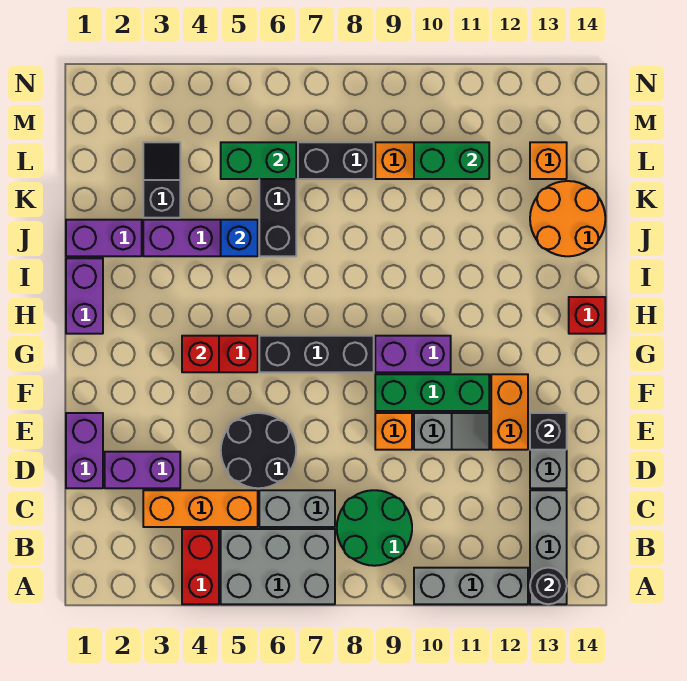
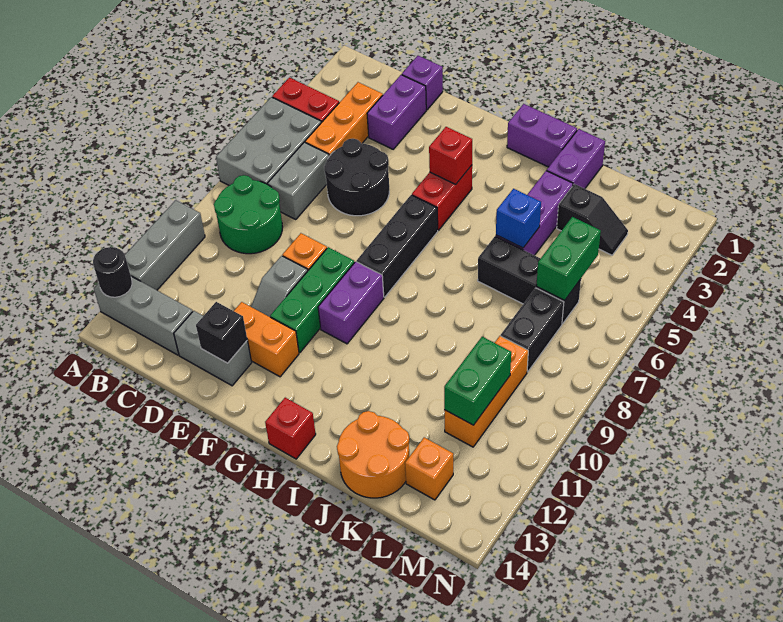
purple brick D1:E1 level 1 -> purple brick D1 level 1

